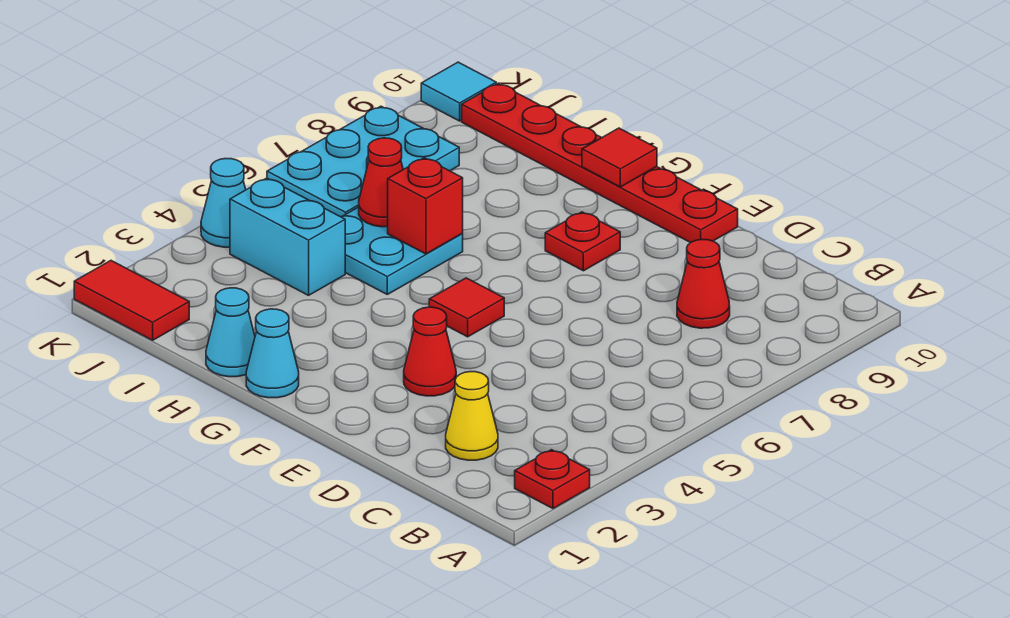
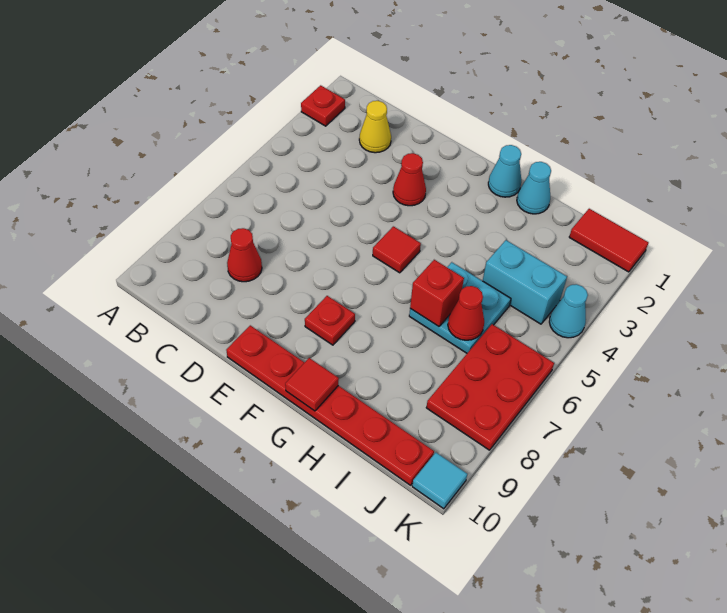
cyan plate J6:K8 level 1 -> red plate J6:K8 level 1

